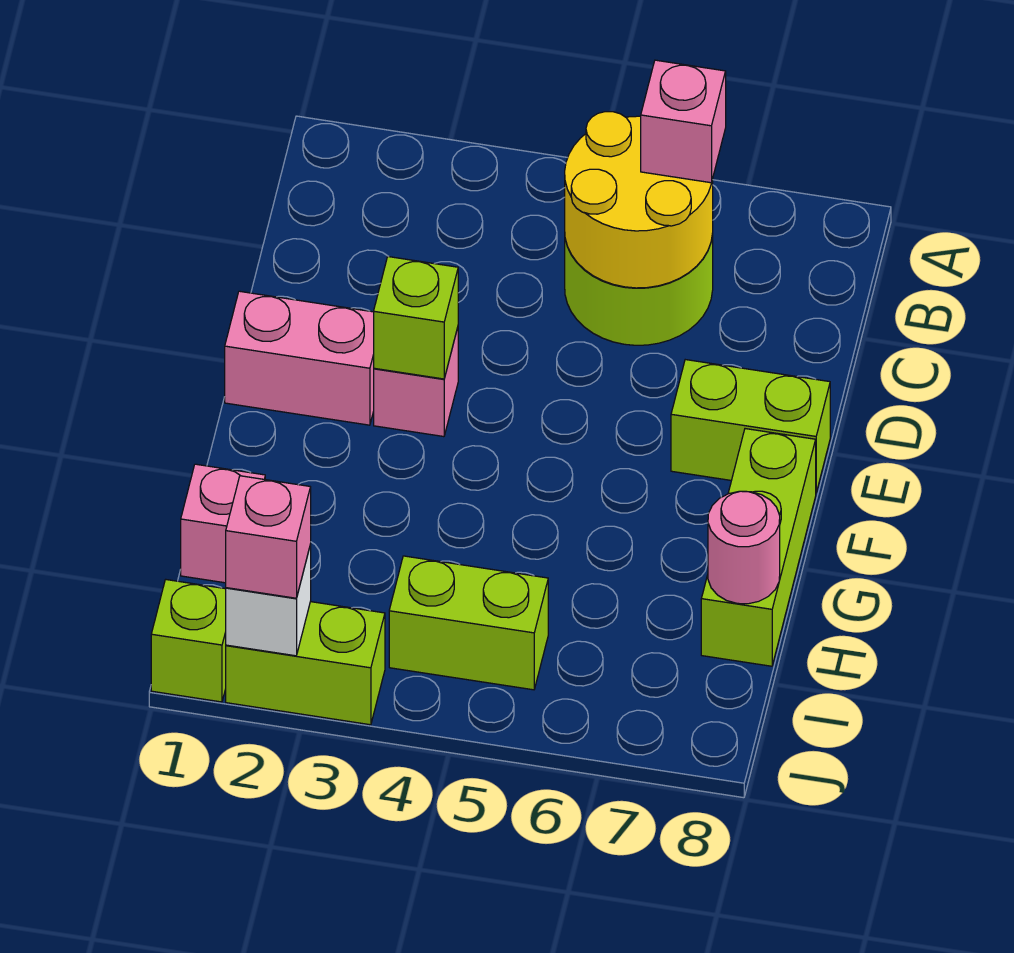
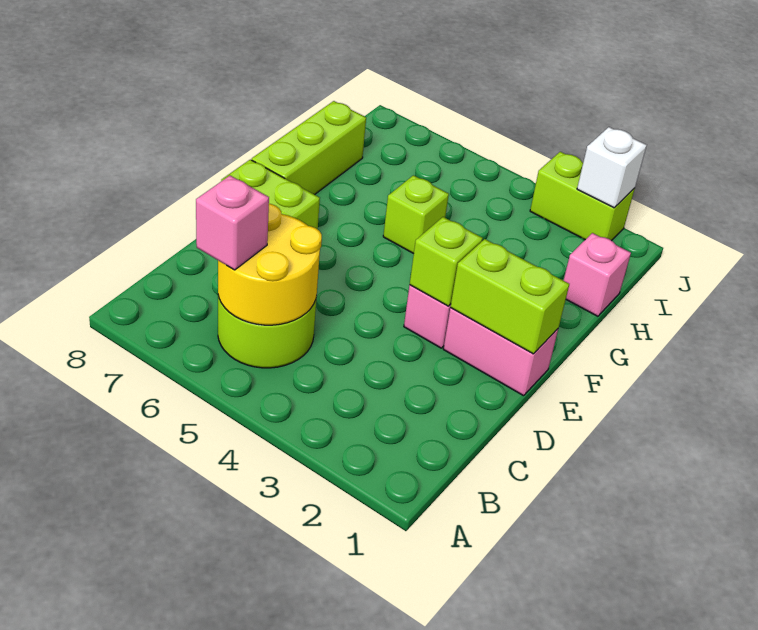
pink round brick H8 level 2 -> none
lime brick I4:I5 level 1 -> lime brick E1:E2 level 2
lime brick J1 level 1 -> lime brick G5 level 1
pink brick J2 level 3 -> none

